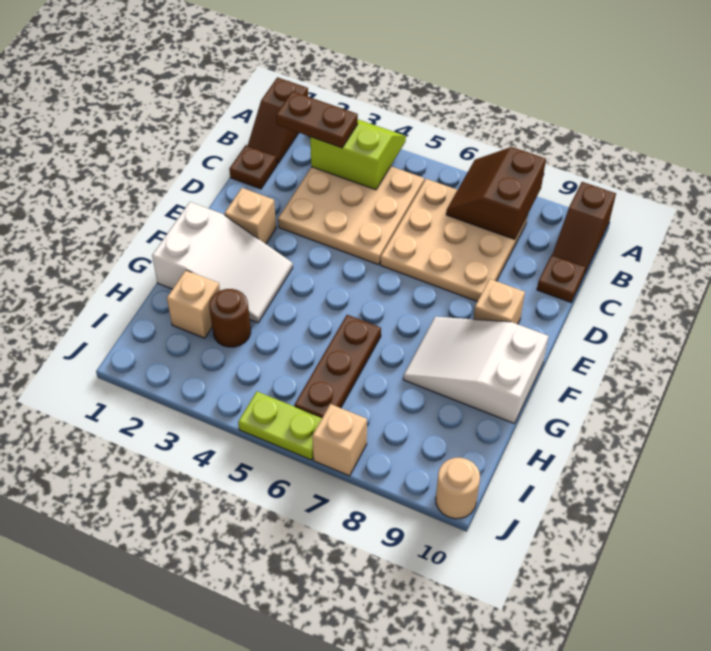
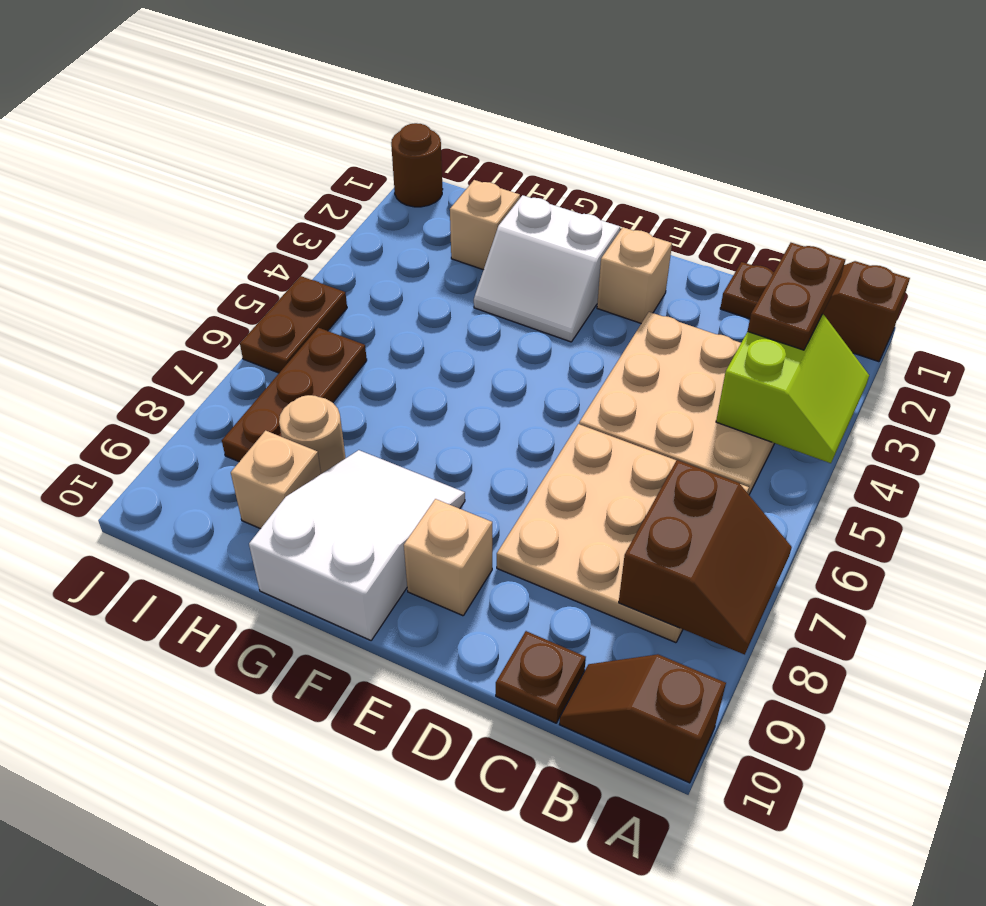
brown slope A7:B8 level 2 top 8 -> brown slope A7:B8 level 2 top B
white slope F1:G3 level 1 top 1 -> white slope F2:G3 level 1 top 2
brown plate G6:I6 level 1 -> brown plate I6:I8 level 1
brown round brick H3 level 1 -> brown round brick J1 level 1
lime plate J5:J6 level 1 -> brown plate J5:J6 level 1
tan brick J7 level 1 -> tan brick H9 level 1
tan round brick J10 level 1 -> tan round brick H8 level 1

